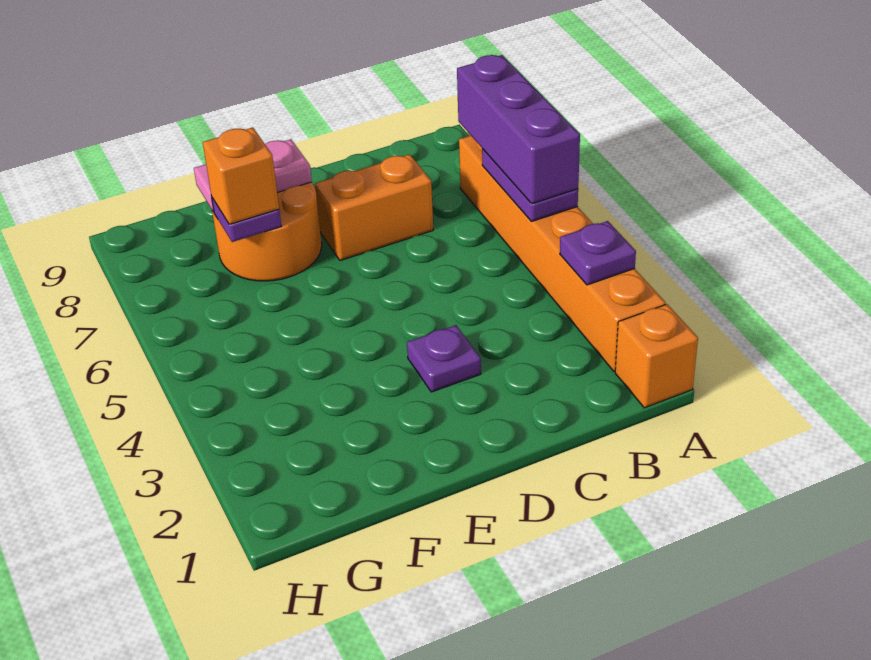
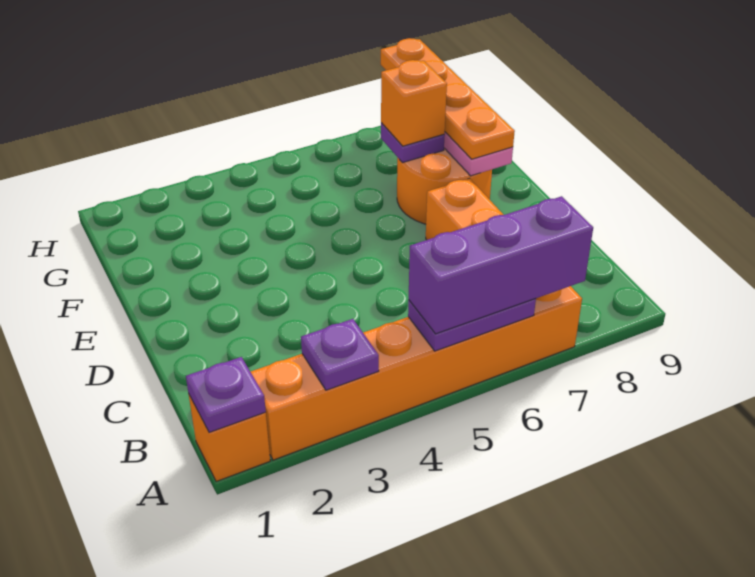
purple plate D3 level 1 -> purple plate A1 level 2
none -> orange plate E8:H8 level 3

